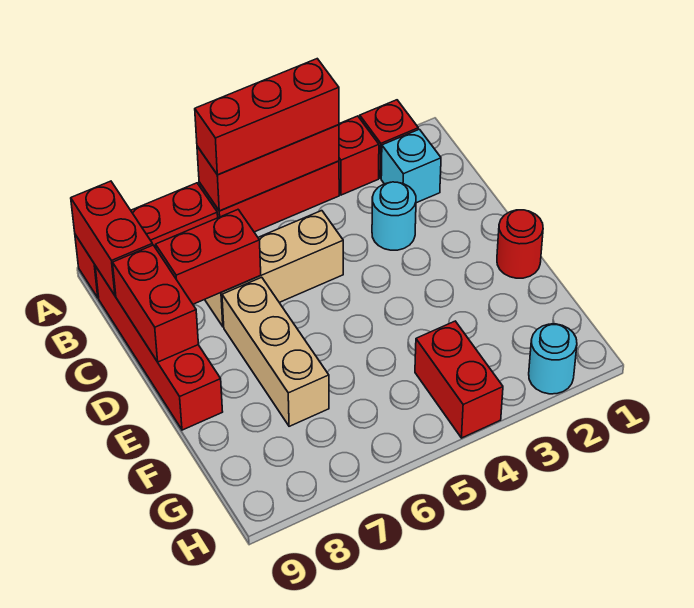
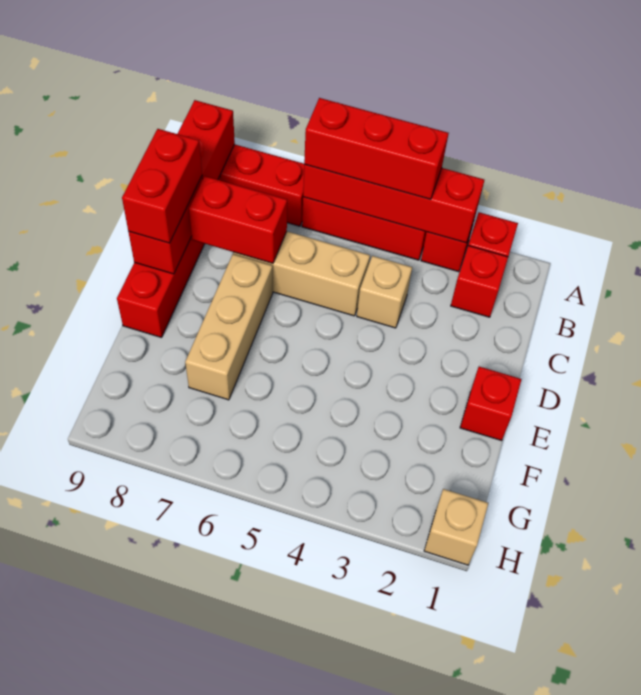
red brick A4:A6 level 2 -> red brick A3:A6 level 2
cyan brick B2 level 1 -> red brick B2 level 1
cyan round brick C3 level 1 -> none
none -> tan brick C4 level 1
red round brick E1 level 1 -> red brick E1 level 1
red brick G4:H4 level 1 -> red brick C9:D9 level 3
none -> tan brick H1 level 1
cyan round brick H2 level 1 -> none

